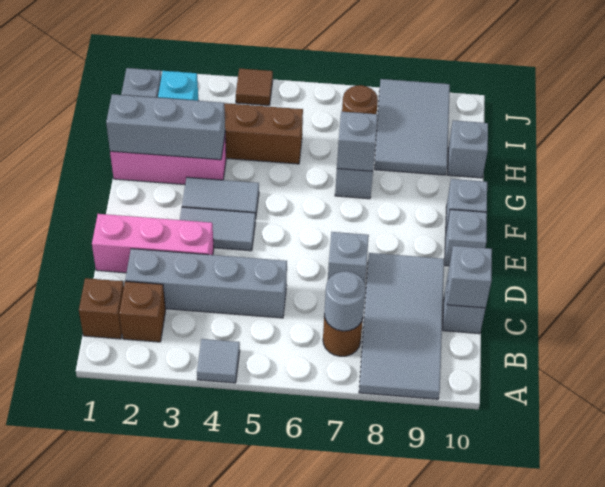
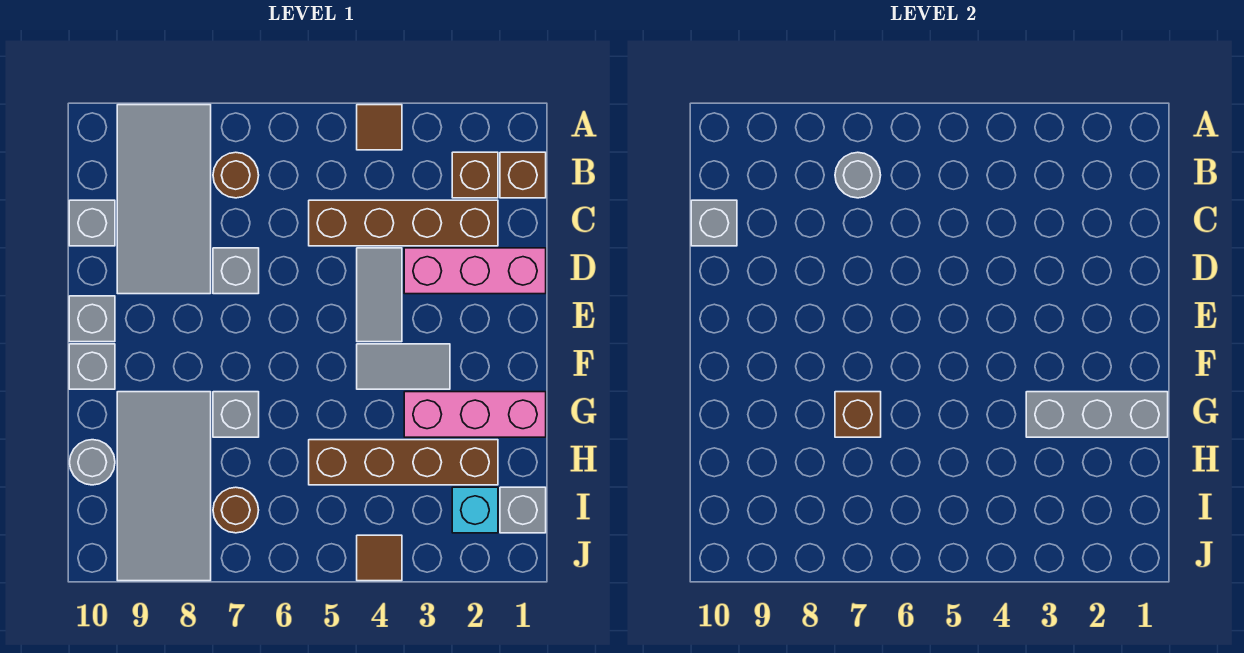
grey tile A4 level 1 -> brown tile A4 level 1
grey brick C2:C5 level 1 -> brown brick C2:C5 level 1
grey tile E3:E4 level 1 -> grey tile D4:E4 level 1
grey brick G7 level 2 -> brown brick G7 level 2
grey tile H8:J9 level 1 -> grey tile G8:J9 level 1
grey brick H10 level 1 -> grey round brick H10 level 1

